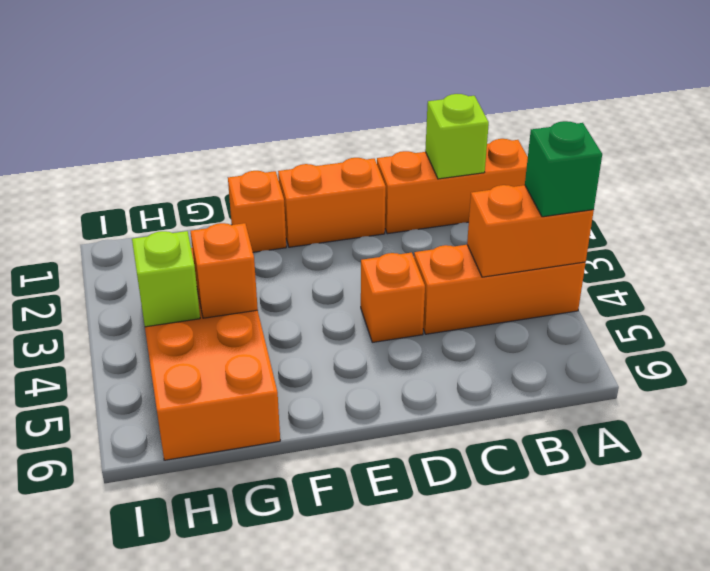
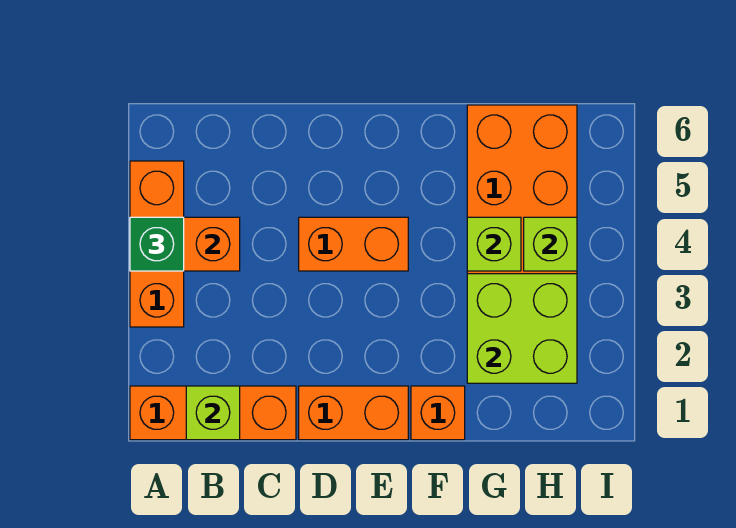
orange brick A4:C4 level 1 -> orange brick A3:A5 level 1
orange brick D4 level 1 -> orange brick D4:E4 level 1
none -> lime brick G2:H3 level 2
orange brick G4 level 2 -> lime brick G4 level 2

